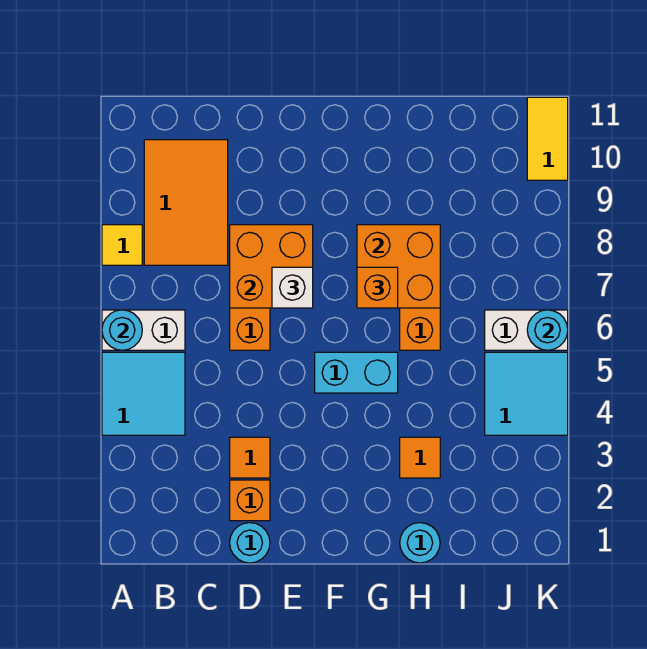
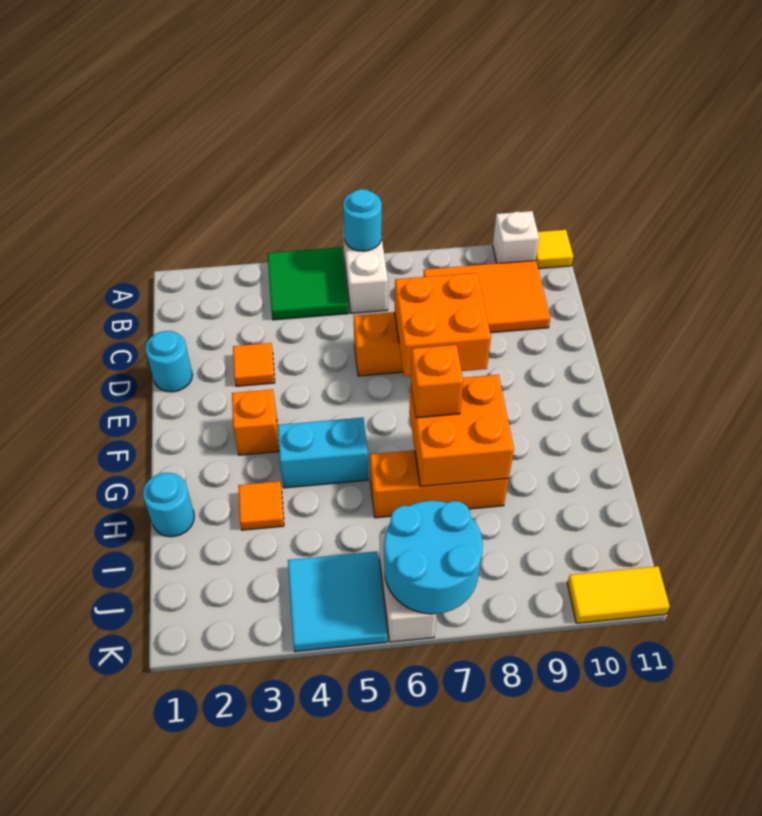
cyan tile A4:B5 level 1 -> green tile A4:B5 level 1
yellow tile A8 level 1 -> yellow tile A11 level 1
orange brick D2 level 1 -> orange brick F3 level 1
white brick E7 level 3 -> white brick A10 level 1
cyan brick F5:G5 level 1 -> cyan brick G4:G5 level 1
cyan round brick K6 level 2 -> cyan round brick J6:K7 level 2

